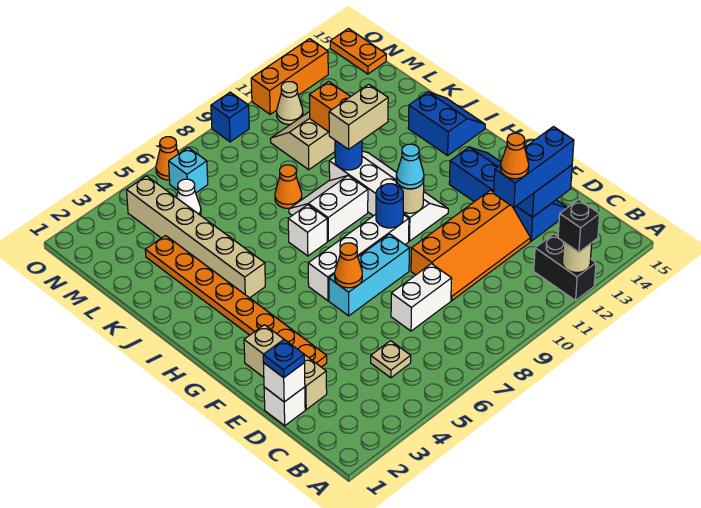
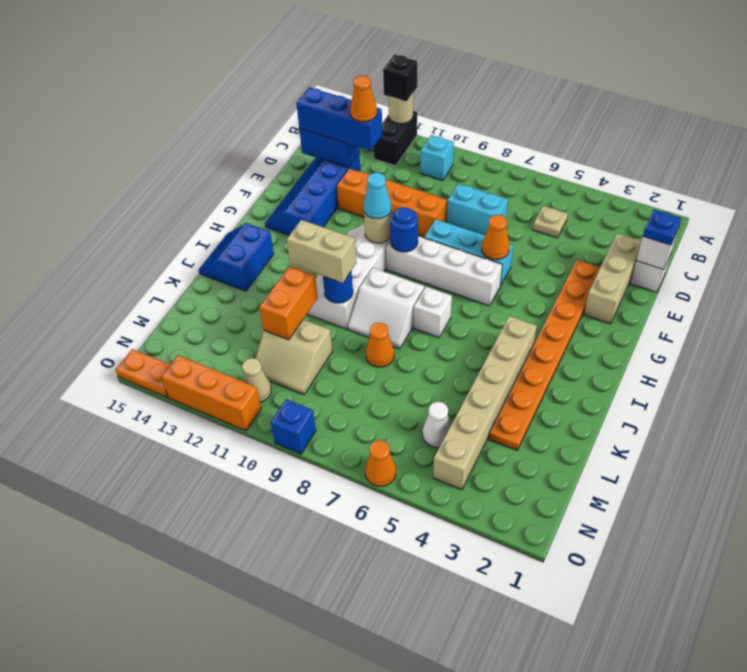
white brick D7:D8 level 1 -> cyan brick D7:D8 level 1
cyan brick N6 level 1 -> cyan brick B10 level 1
orange plate N15:O15 level 1 -> orange plate O14:O15 level 1

